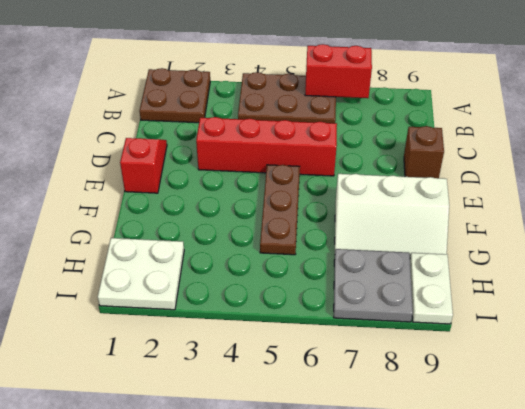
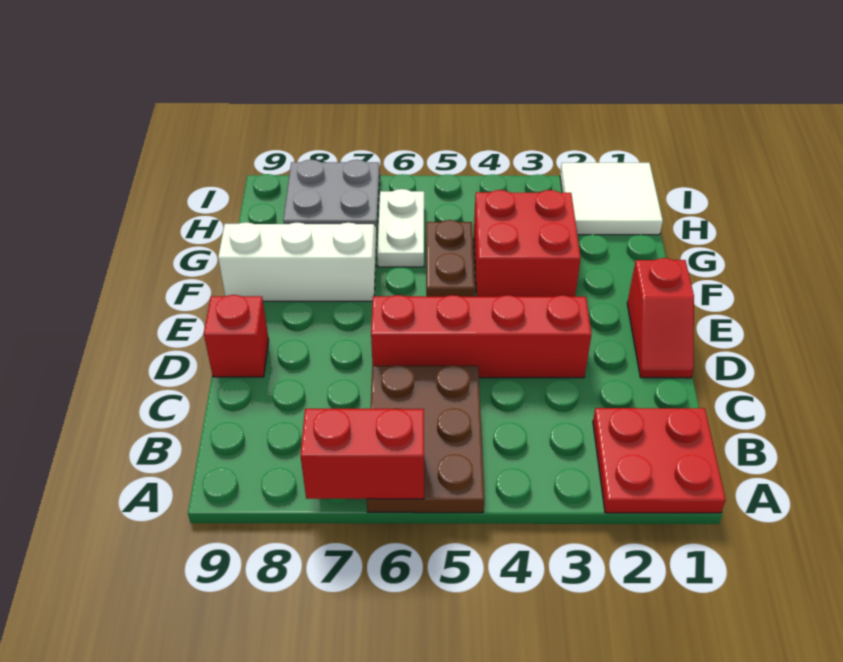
brown plate A1:B2 level 1 -> red plate A1:B2 level 1
brown plate A4:B6 level 1 -> brown plate A5:C6 level 1
brown brick D9 level 1 -> red brick D9 level 1
brown plate E5:G5 level 1 -> brown plate F5:G5 level 1
none -> red brick F3:G4 level 1
white plate H1:I2 level 1 -> white tile H1:I2 level 1
white plate H9:I9 level 1 -> white plate G6:H6 level 1

